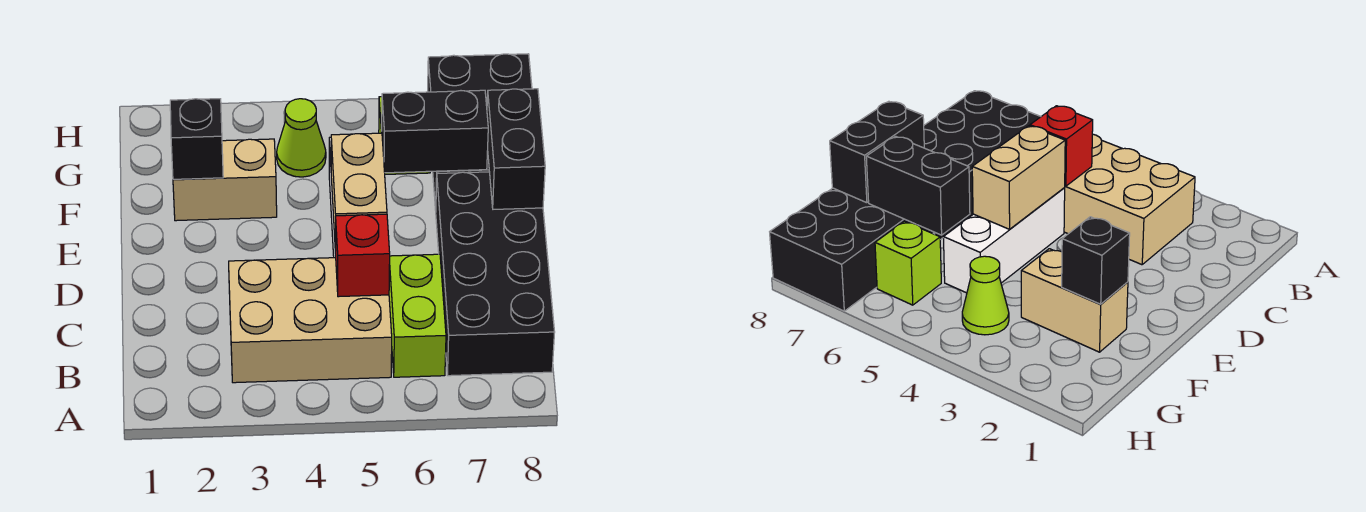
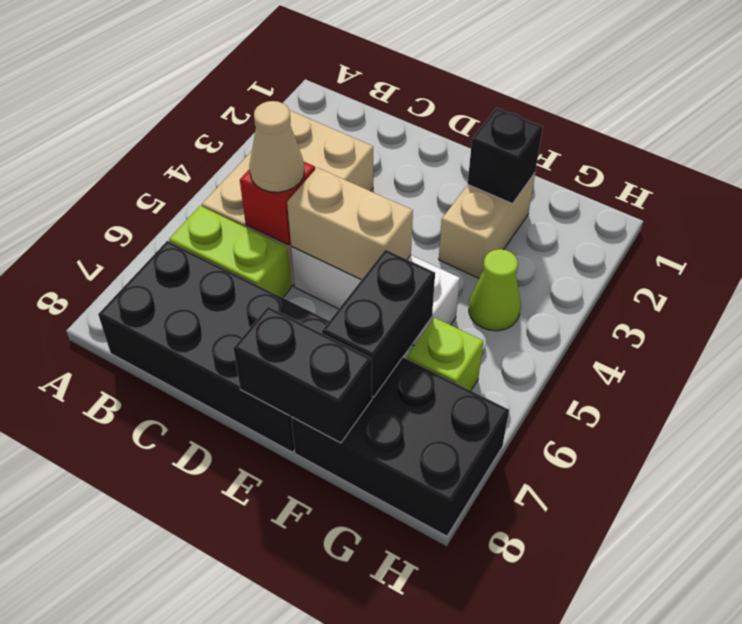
none -> tan cone C5 level 3

